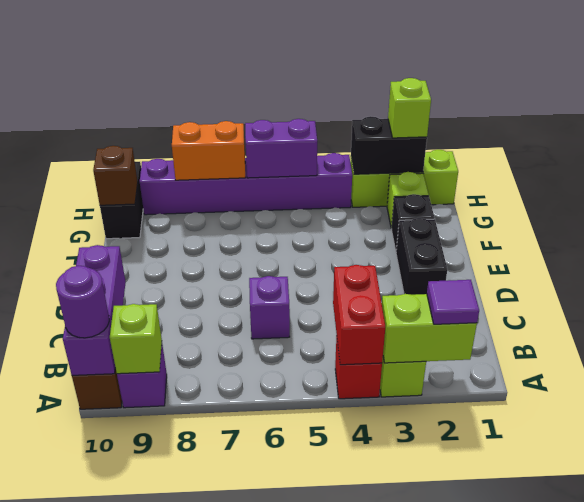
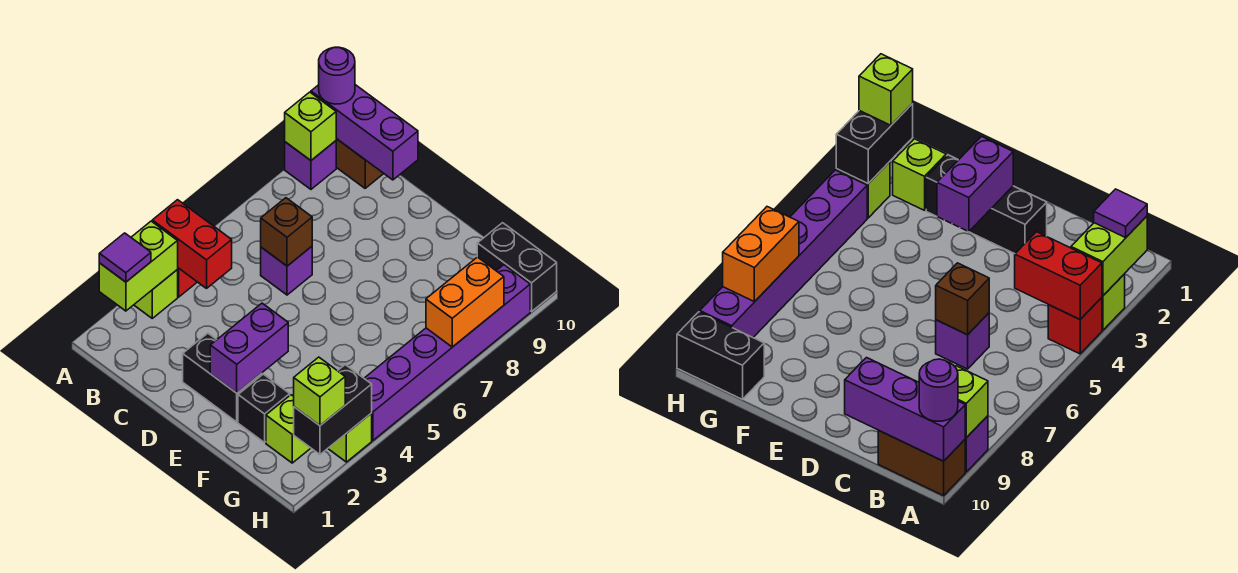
brown brick G10 level 2 -> brown brick C6 level 2
lime brick H1:H3 level 1 -> lime brick H3 level 1
purple brick H5:H6 level 2 -> purple brick E2:E3 level 2

